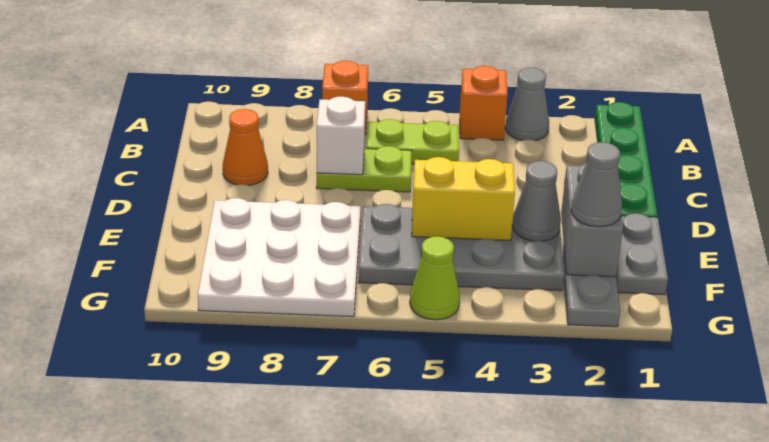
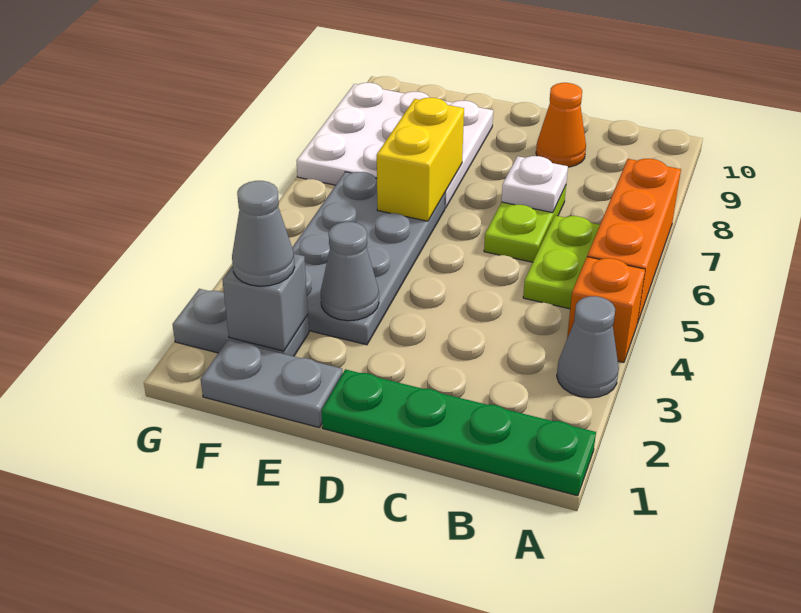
orange brick A7 level 1 -> orange brick A5:A7 level 1
white brick C7 level 2 -> white plate C7 level 2
grey brick E2:F2 level 2 -> grey brick F2 level 2
yellow brick E4:E5 level 2 -> yellow brick E6:E7 level 2
lime cone G5 level 1 -> none

